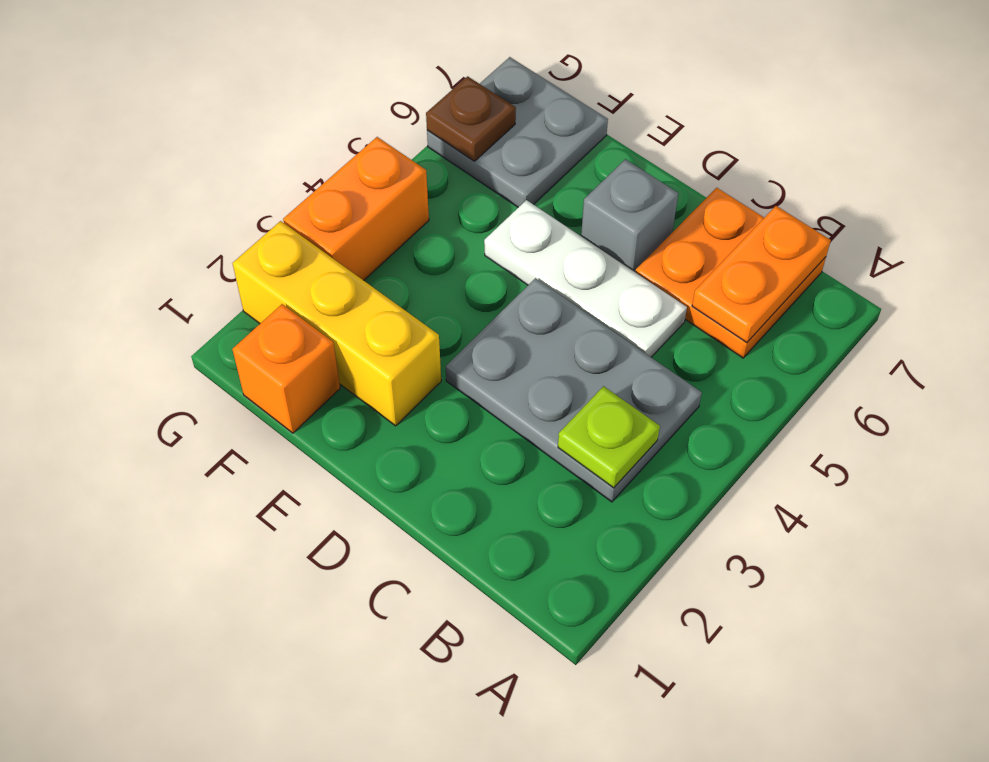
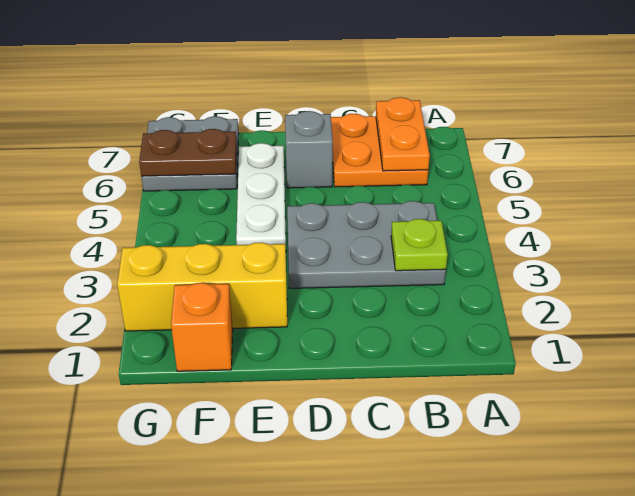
white plate C5:E5 level 1 -> white plate E4:E6 level 1
orange brick G3:G4 level 1 -> none
brown plate G6 level 2 -> brown plate F6:G6 level 2

